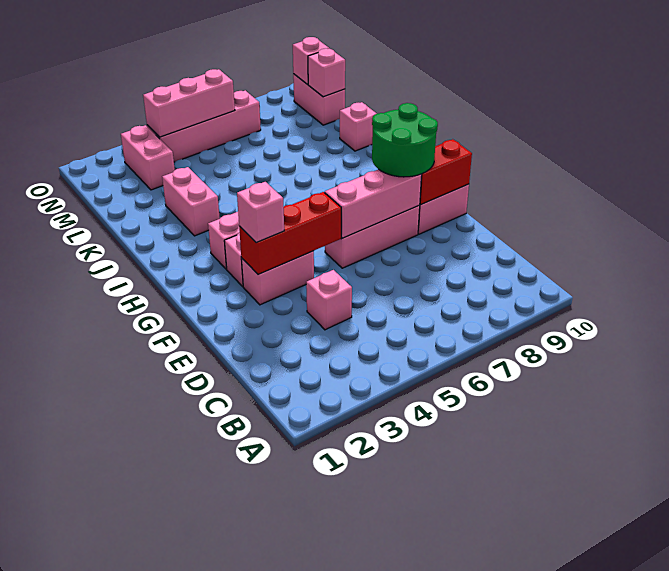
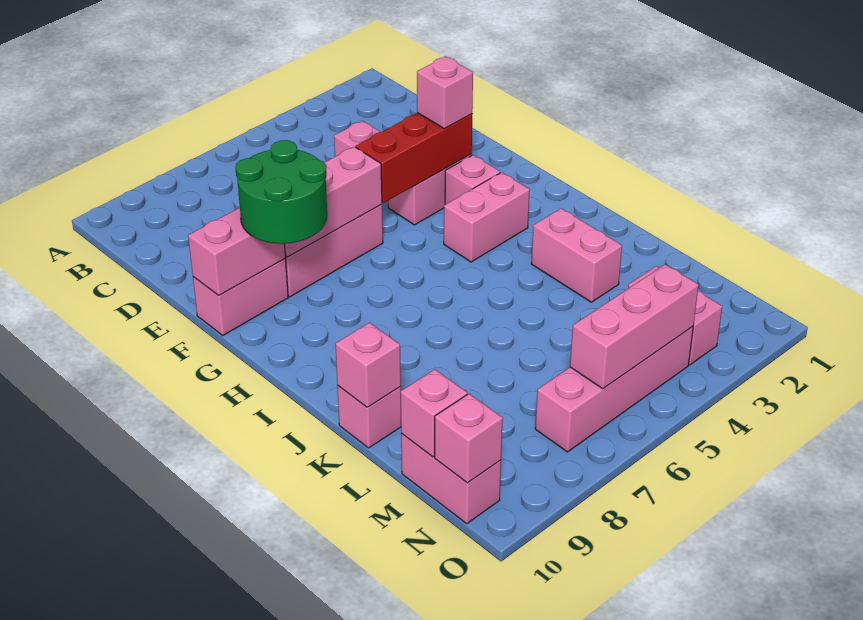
red brick F9:F10 level 2 -> pink brick F9:F10 level 2
none -> pink brick K10 level 2

